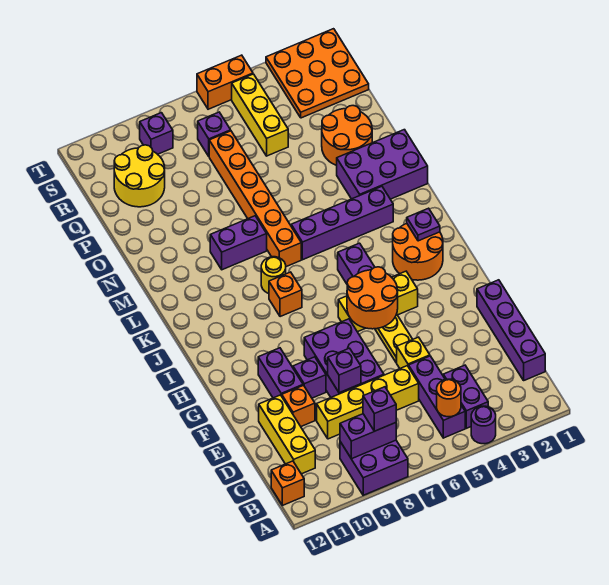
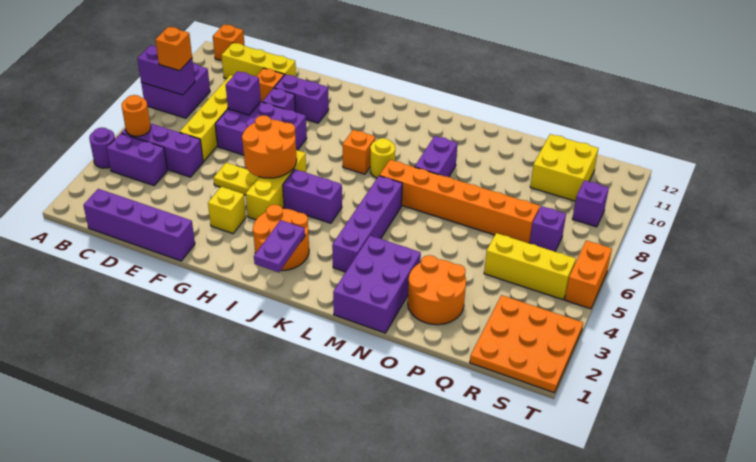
purple brick B8:B9 level 2 -> purple brick A8:B8 level 2
purple brick B8 level 3 -> orange brick B8 level 3
yellow brick E5 level 1 -> yellow brick G3 level 1
purple plate J2 level 2 -> purple plate J1:J2 level 2
yellow round brick Q10:R11 level 1 -> yellow brick Q10:R11 level 1

